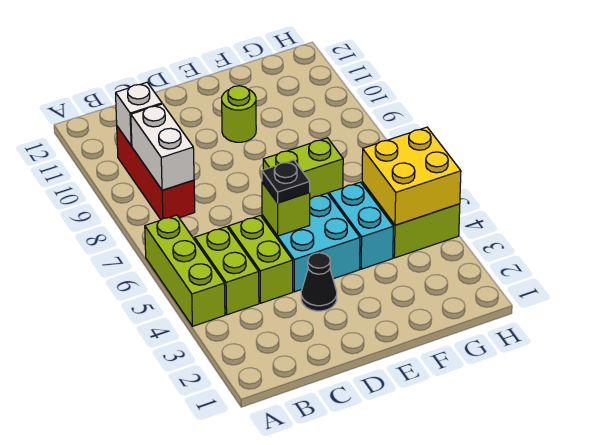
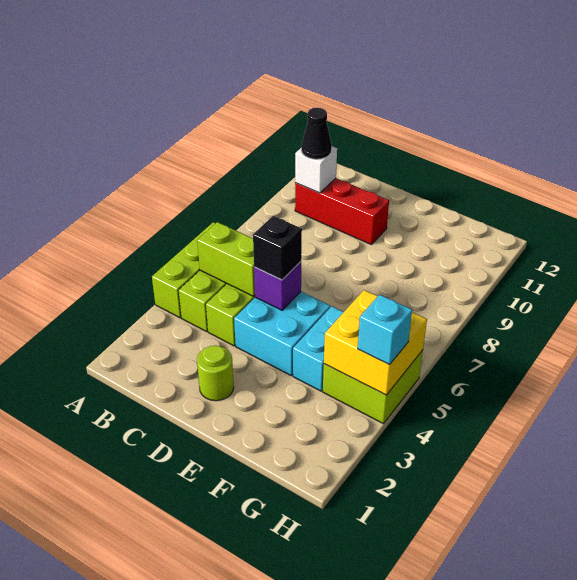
red brick B8:B10 level 1 -> red brick B10:D10 level 1
white brick B8:B9 level 2 -> none
black cone D3 level 1 -> black cone B10 level 3
lime brick D5 level 2 -> purple brick D5 level 2
black plate D5 level 3 -> black brick D5 level 3
lime brick E7:F7 level 1 -> lime brick B5:C5 level 2
lime round brick E10 level 1 -> lime round brick D2 level 1
none -> cyan brick H4 level 3

